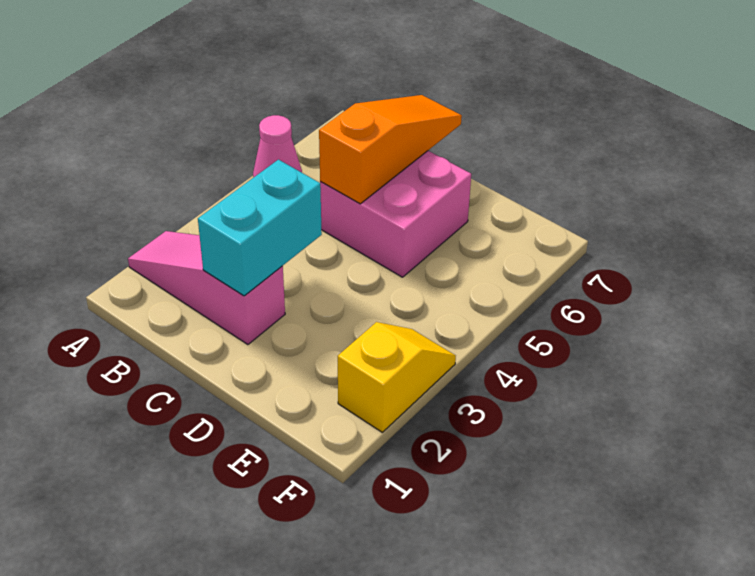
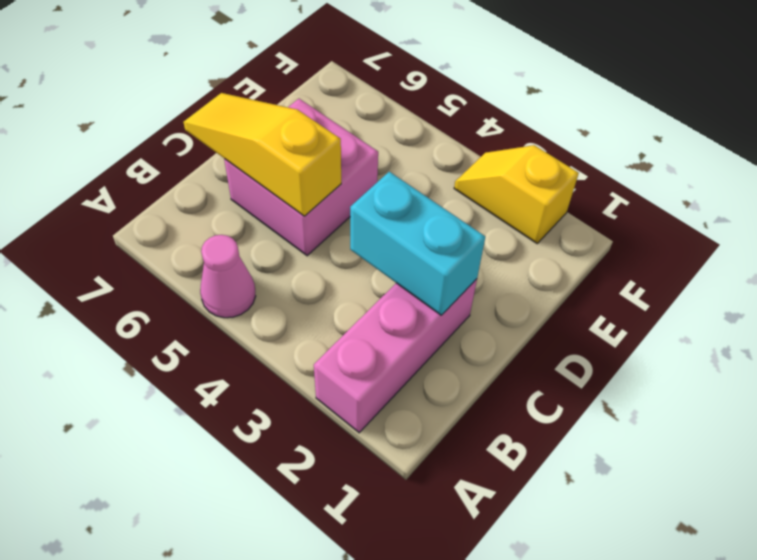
pink slope A2:C2 level 1 top C -> pink brick A2:C2 level 1
orange slope C5:C7 level 2 top 5 -> yellow slope C5:C7 level 2 top 5

